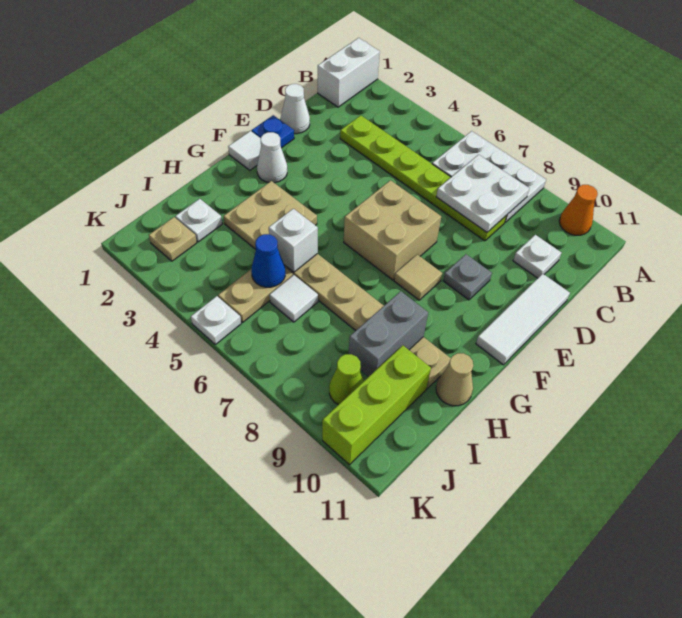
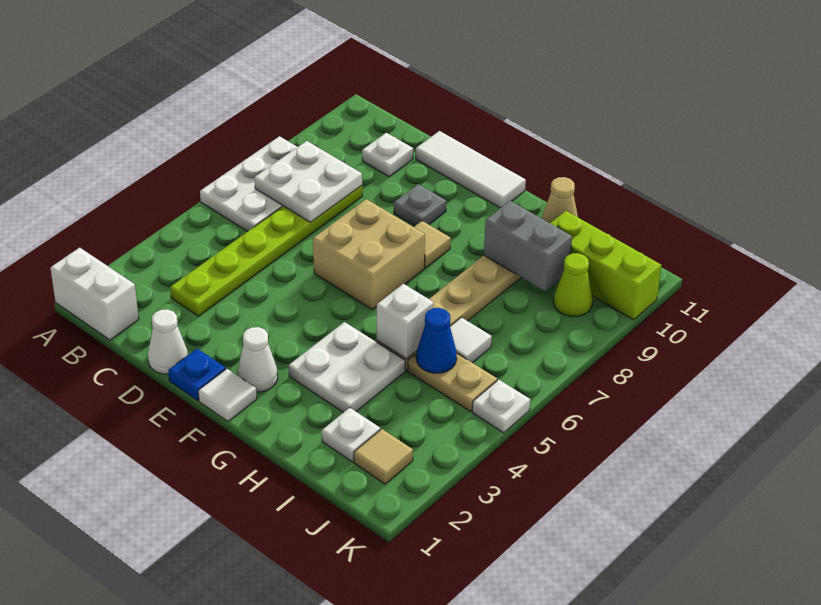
orange cone A10 level 1 -> none
tan plate G3:H4 level 1 -> white plate G3:H4 level 1
tan plate J2 level 1 -> tan tile J2 level 1

